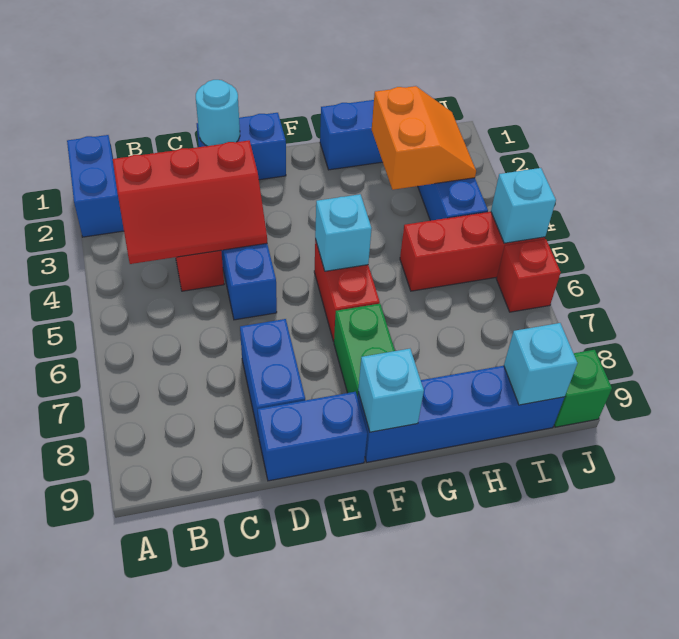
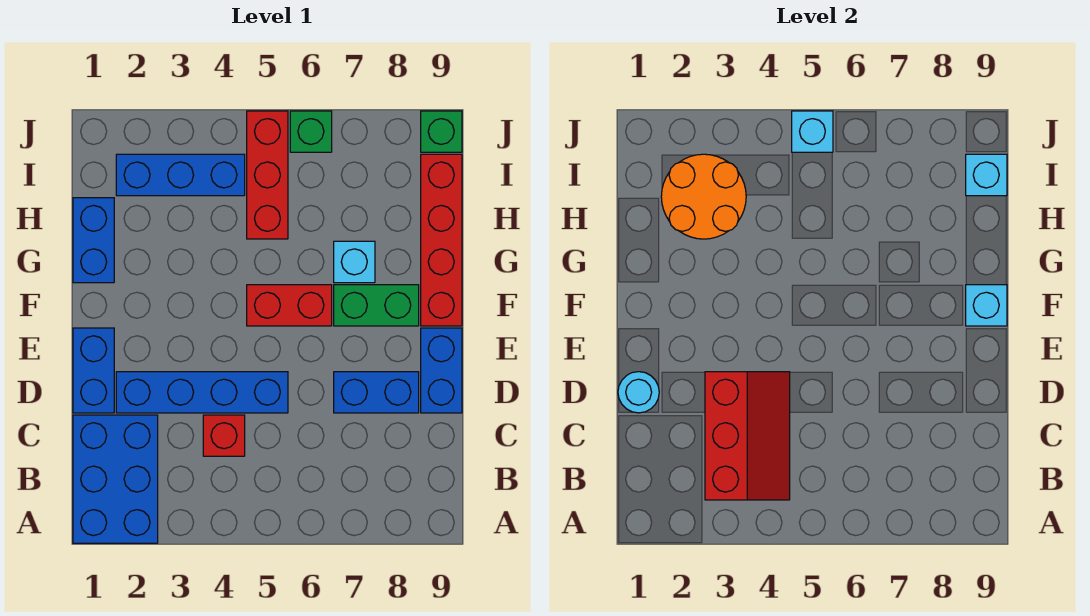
blue brick A1:A2 level 1 -> blue brick A1:C2 level 1
cyan brick F5 level 2 -> cyan brick G7 level 1
blue brick F9:I9 level 1 -> red brick F9:I9 level 1
orange slope H2:I3 level 2 top H -> orange round brick H2:I3 level 2
red brick J6 level 1 -> green brick J6 level 1

